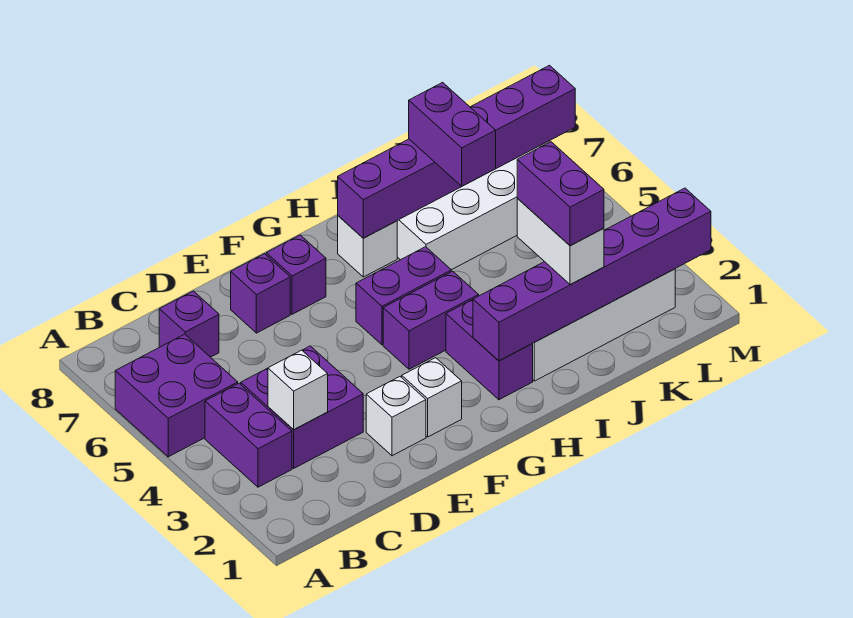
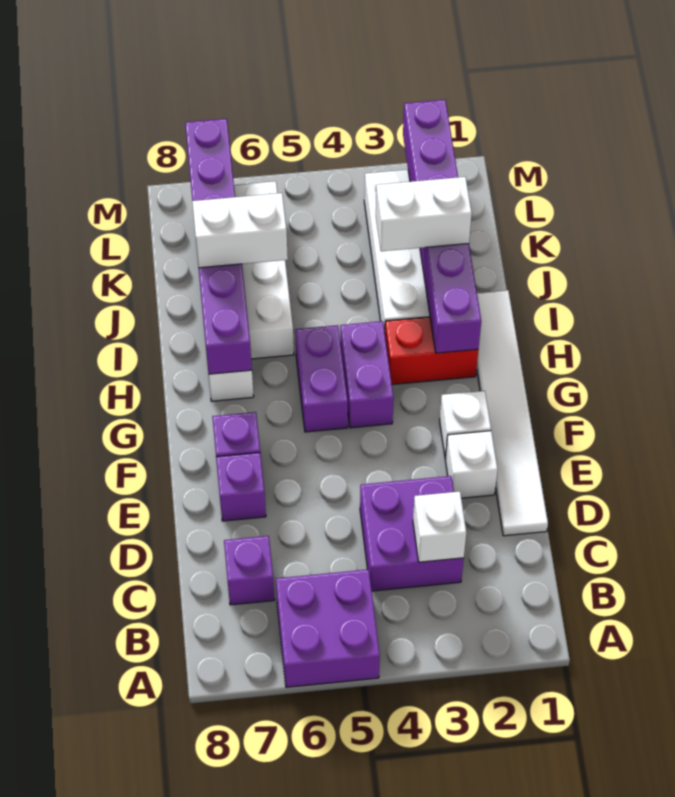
purple brick B3:B4 level 1 -> none
none -> white tile D1:I1 level 1
purple brick H2:H3 level 1 -> red brick H2:H3 level 1
purple brick J2:J3 level 4 -> none
purple brick J6:J7 level 3 -> white brick J6:J7 level 3

